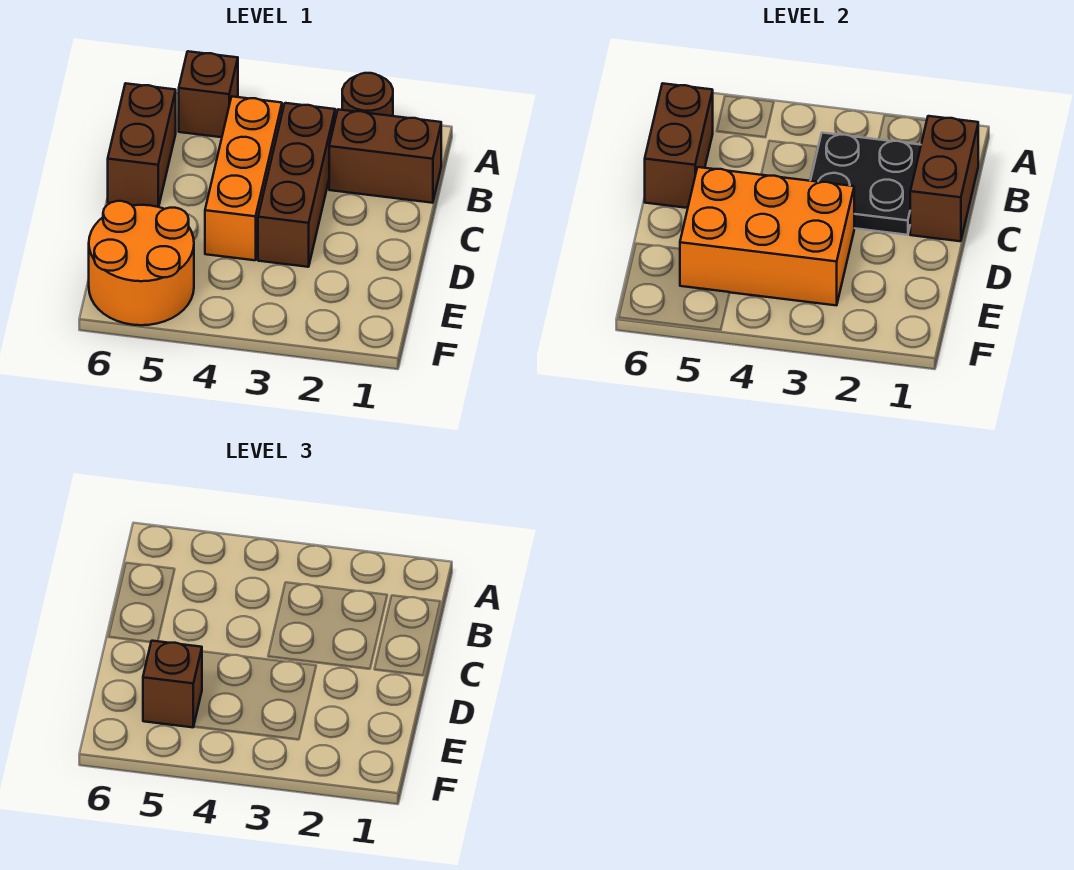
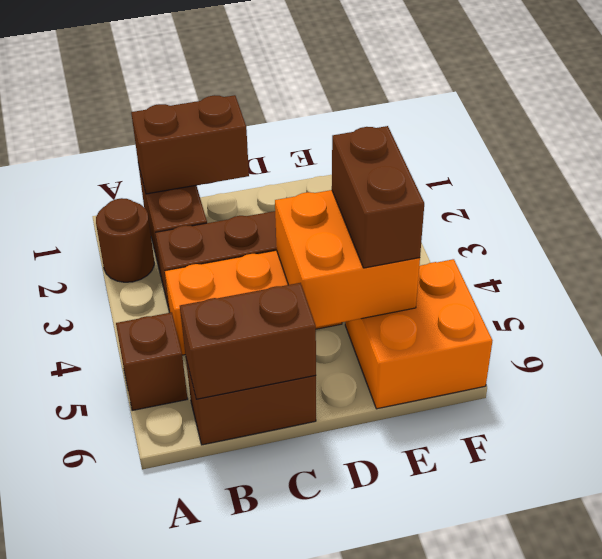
black plate B2:C3 level 2 -> none
orange brick D3:E5 level 2 -> orange brick D4:E5 level 2
orange round brick E5:F6 level 1 -> orange brick E5:F6 level 1
brown brick E5 level 3 -> brown brick E4:E5 level 3

